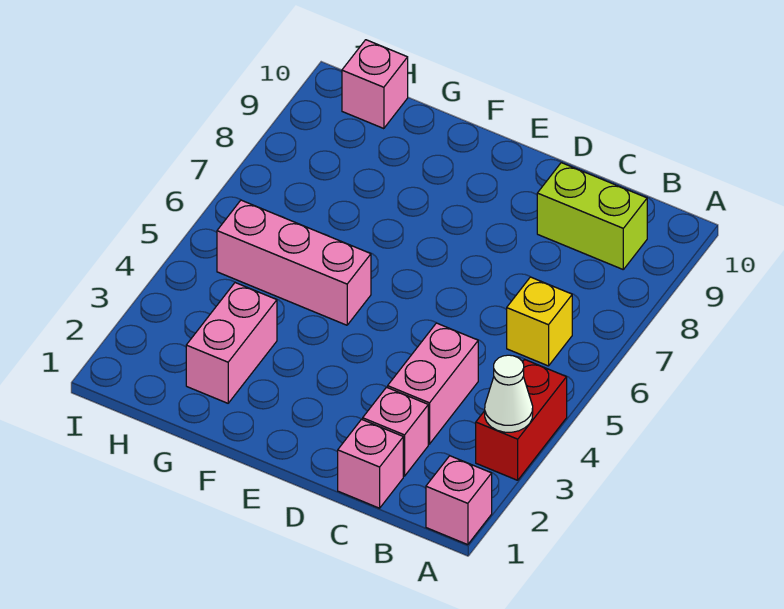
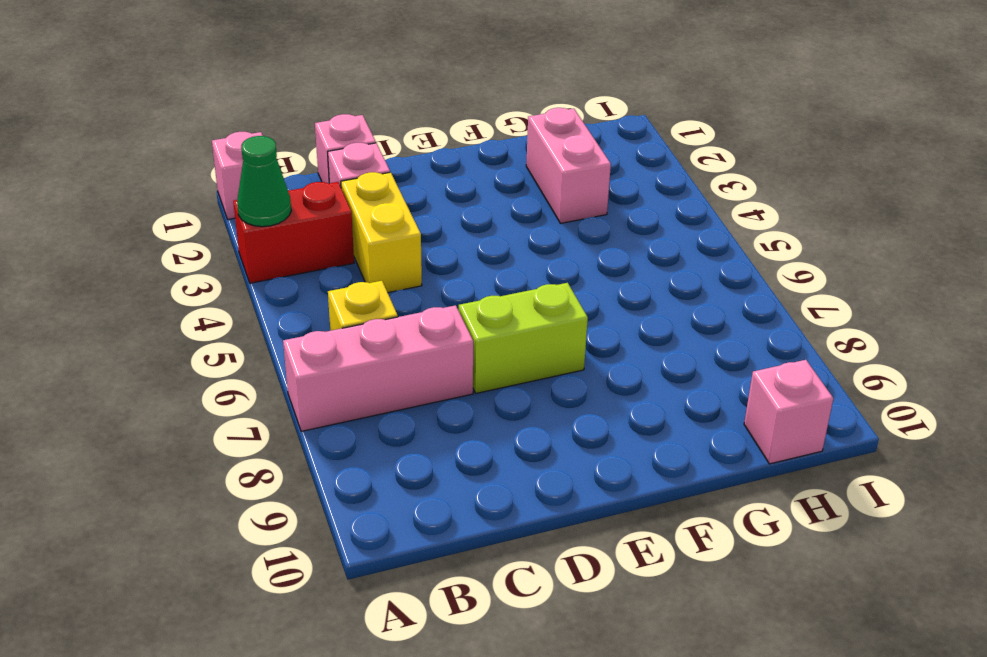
red brick A3:A4 level 1 -> red brick A3:B3 level 1
white cone A3 level 2 -> green cone A3 level 2
lime brick B9:C9 level 1 -> lime brick D7:E7 level 1
pink brick C3:C4 level 1 -> yellow brick C3:C4 level 1
pink brick F5:H5 level 1 -> pink brick A7:C7 level 1

